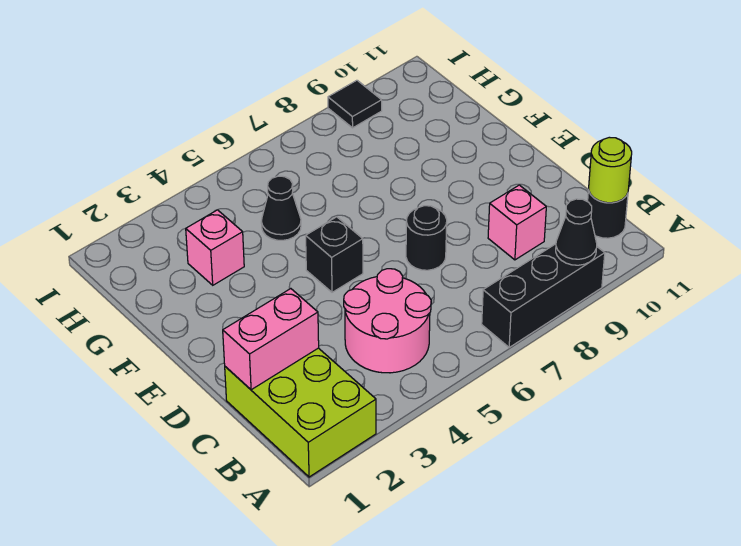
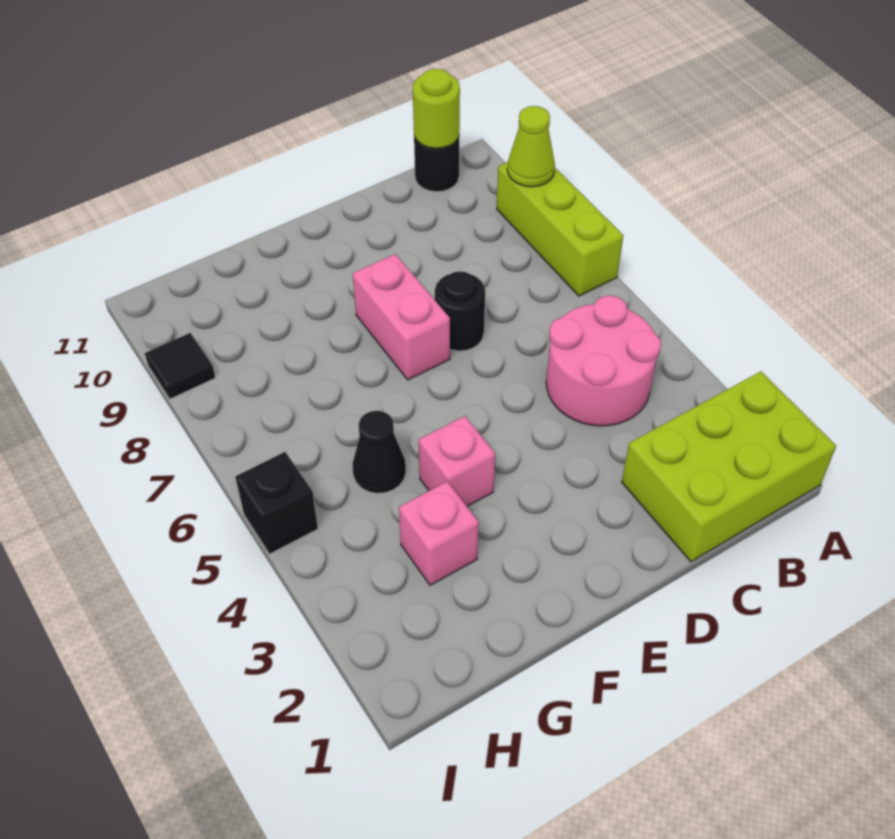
black brick A7:A9 level 1 -> lime brick A7:A9 level 1
black cone A9 level 2 -> lime cone A9 level 2
pink brick C1:C2 level 2 -> pink brick E7:E8 level 1
pink brick C9 level 1 -> pink brick F4 level 1
black brick E5 level 1 -> black brick I5 level 1

